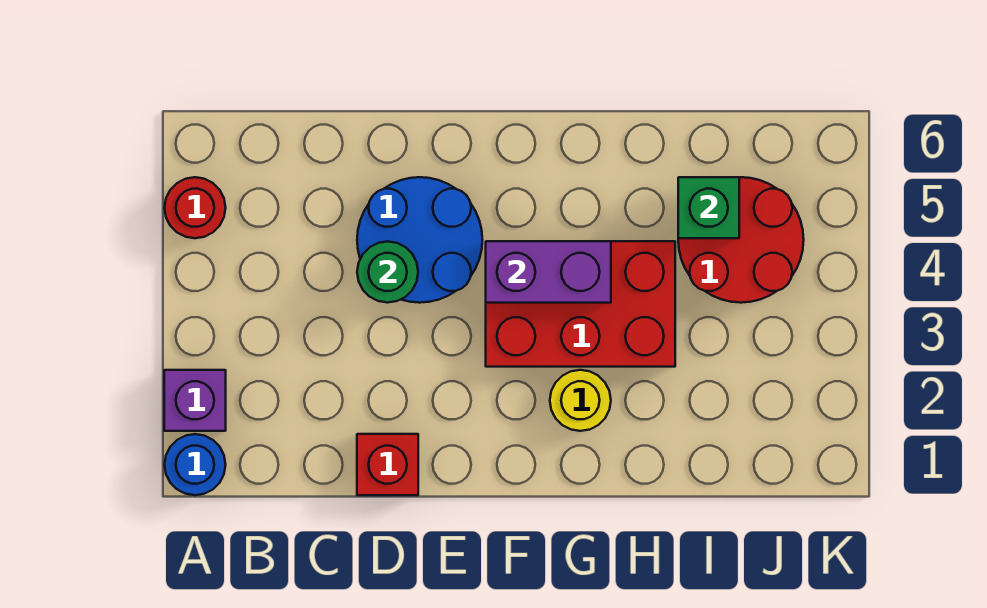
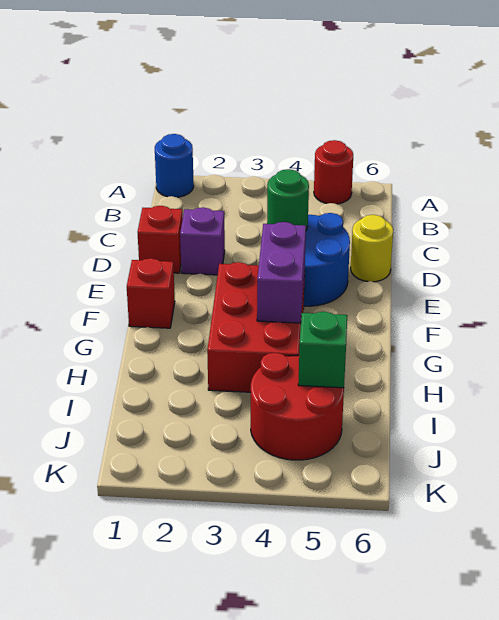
purple brick A2 level 1 -> purple brick D2 level 1
none -> red brick F1 level 1
yellow round brick G2 level 1 -> yellow round brick D6 level 1

